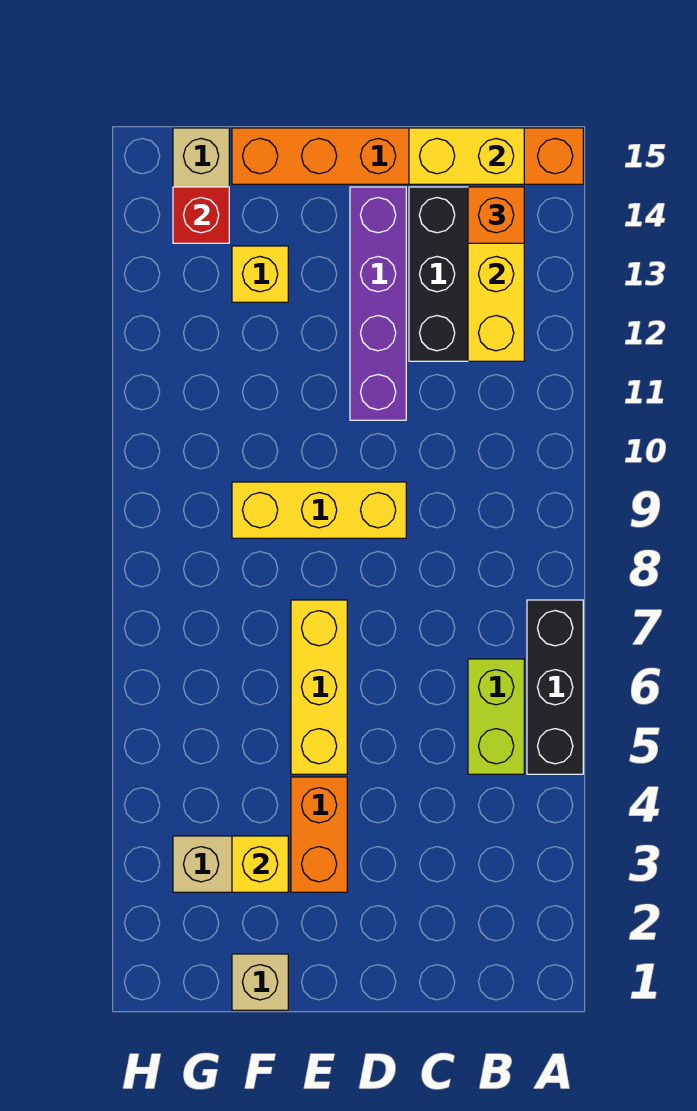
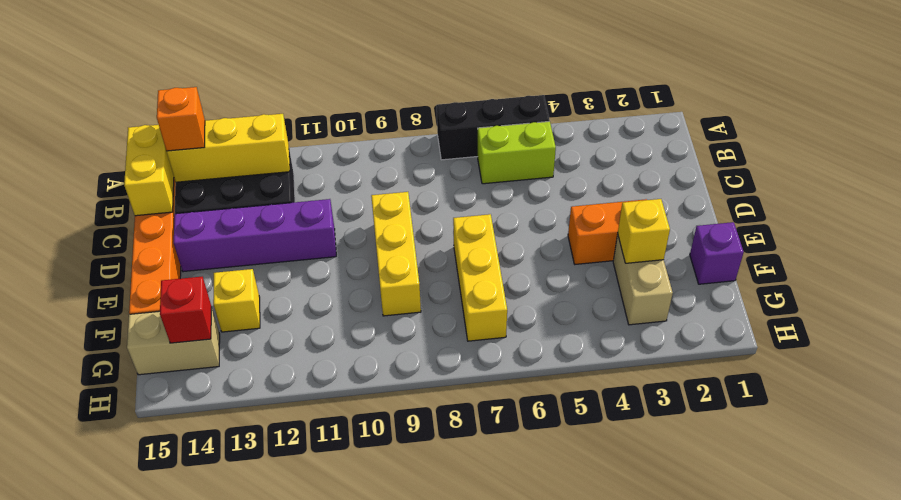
yellow brick E5:E7 level 1 -> yellow brick E7:G7 level 1
tan brick F1 level 1 -> purple brick F1 level 1

